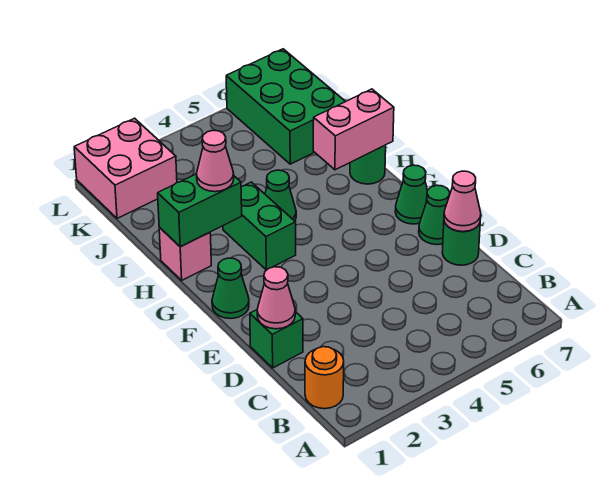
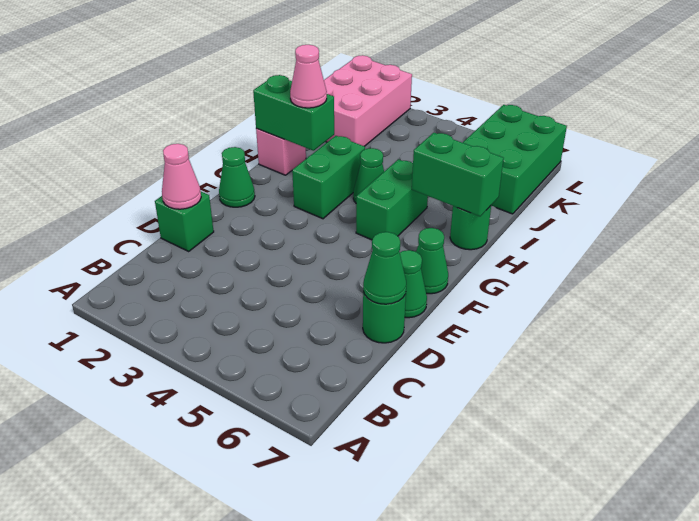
orange round brick B1 level 1 -> none
pink cone D7 level 2 -> green cone D7 level 2
none -> green brick G5:H5 level 1
pink brick H6:H7 level 2 -> green brick H6:H7 level 2
pink brick K1:L2 level 1 -> pink brick J1:L2 level 1

